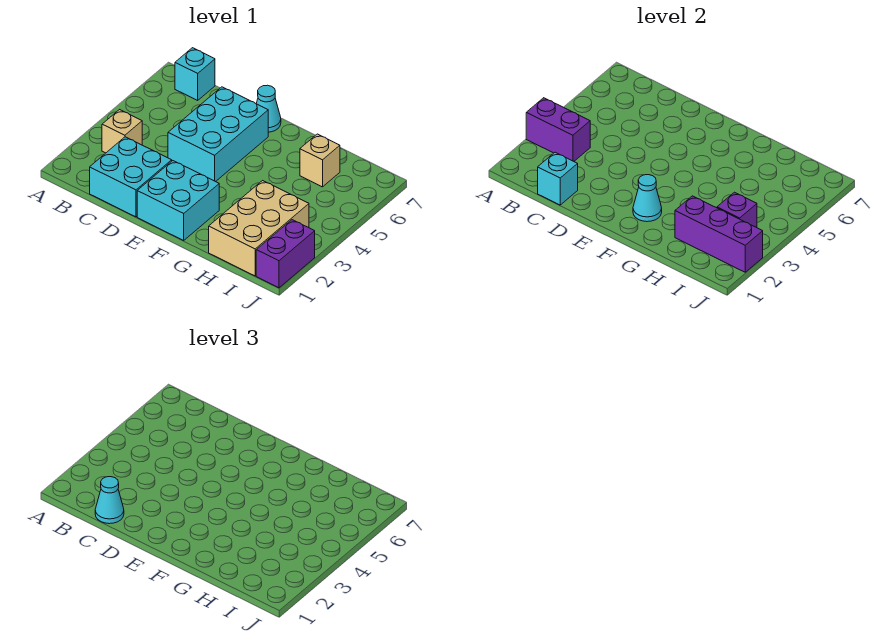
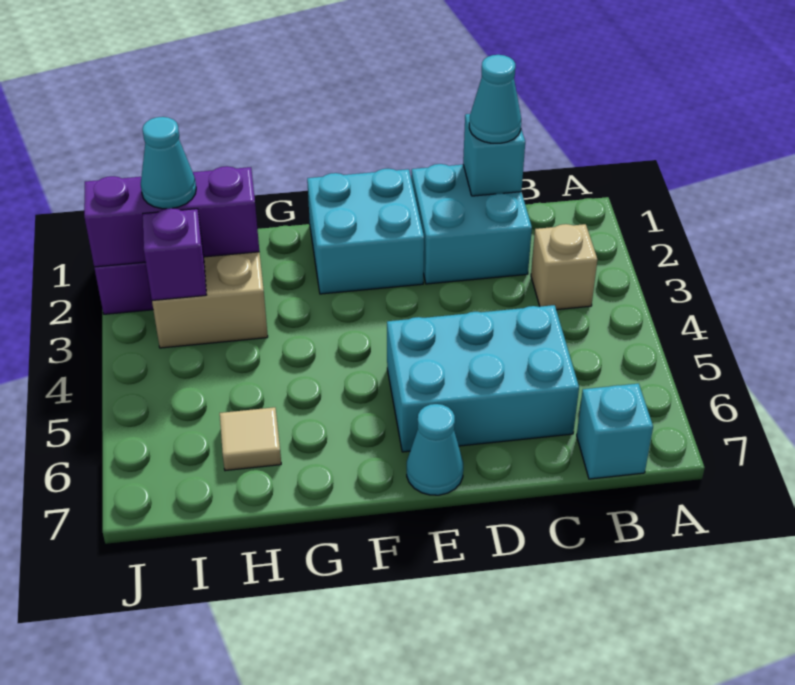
purple brick A3:B3 level 2 -> none
cyan brick D4:E6 level 1 -> cyan brick C5:E6 level 1
cyan cone F2 level 2 -> cyan cone I2 level 3
tan brick H6 level 1 -> tan tile H6 level 1

